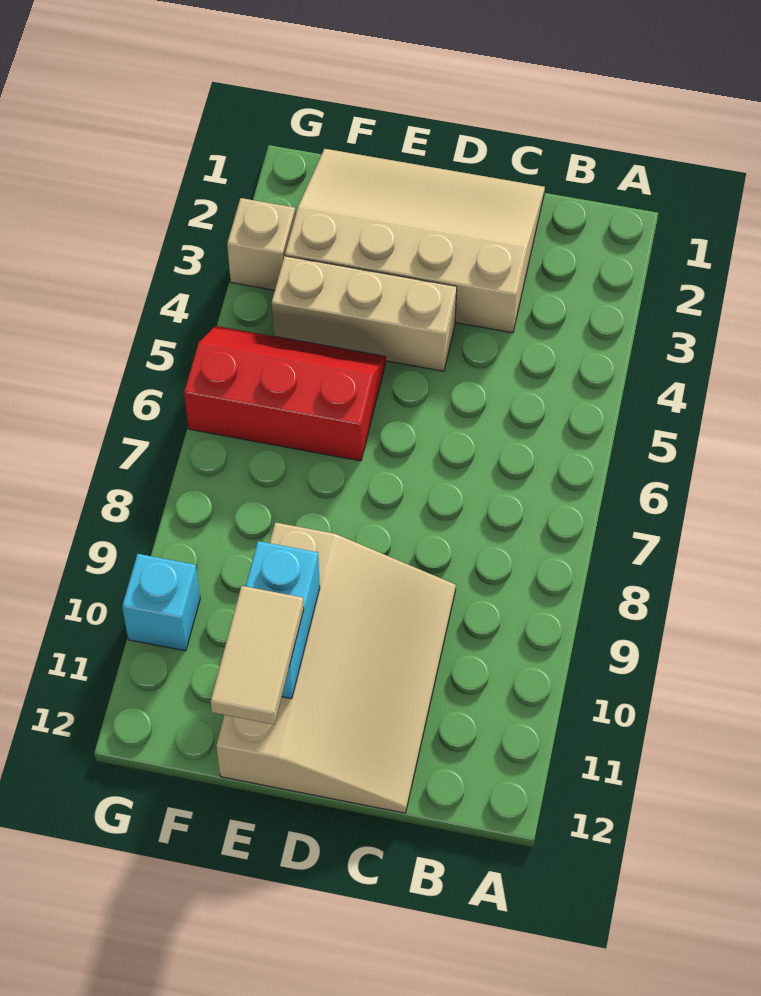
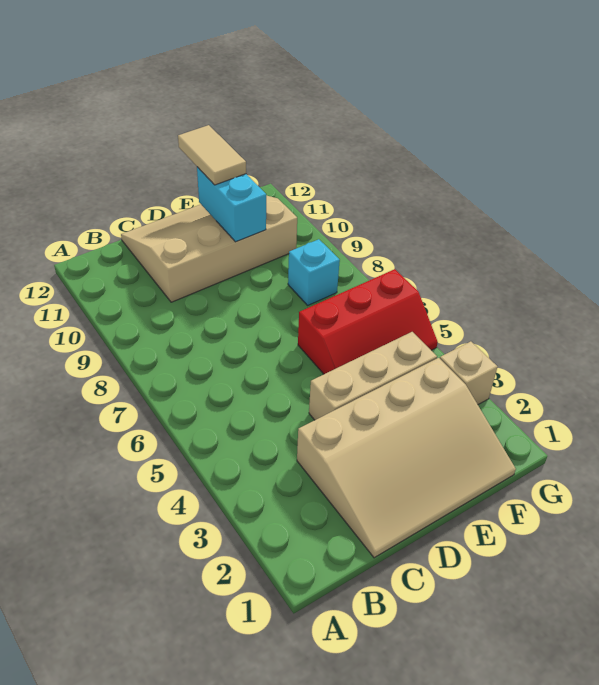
tan slope C9:E12 level 1 top E -> tan slope C10:F12 level 1 top 10
cyan brick G10 level 1 -> cyan brick F8 level 1

